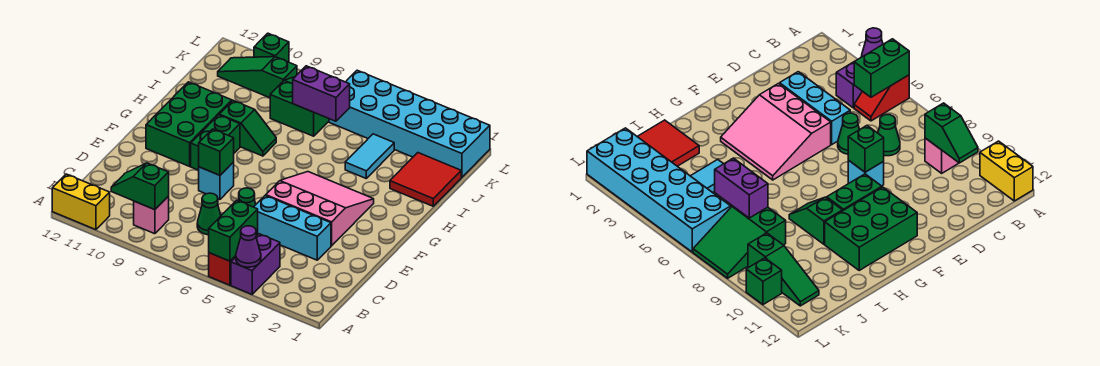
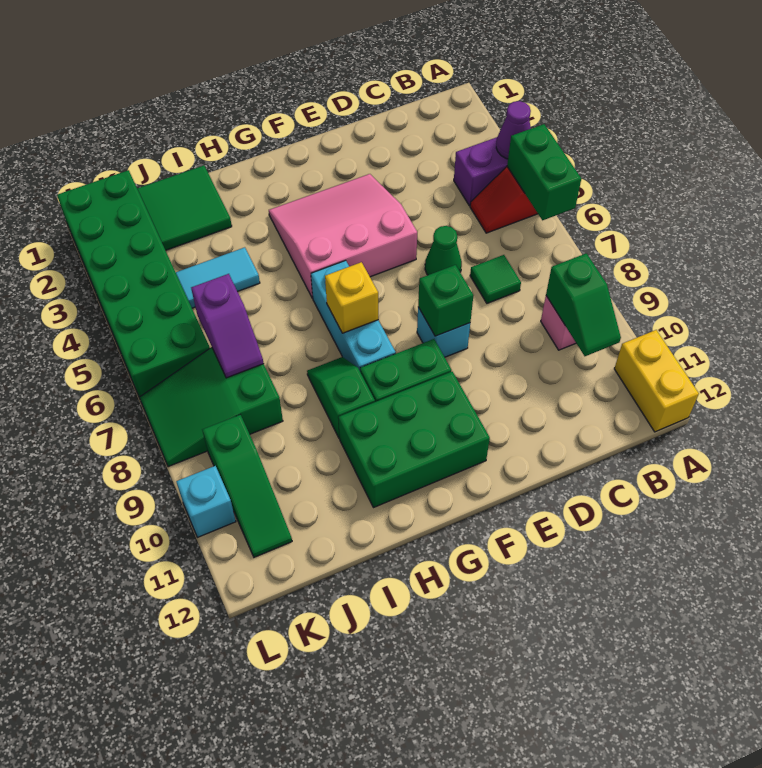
green brick A5:B5 level 2 -> green brick A5:A6 level 2
green cone C7 level 1 -> green tile C7 level 1
cyan brick D3:D5 level 1 -> cyan brick G6:G8 level 1
pink slope E3:G5 level 1 top E -> pink slope E3:G5 level 1 top 5
none -> yellow brick G7 level 2
red tile I1:J2 level 1 -> green tile I1:J2 level 1
purple brick J6:J7 level 2 -> purple slope J6:J7 level 2 top 6
cyan brick K1:L6 level 1 -> green brick K1:L6 level 1
green brick L10 level 1 -> cyan brick L10 level 1

